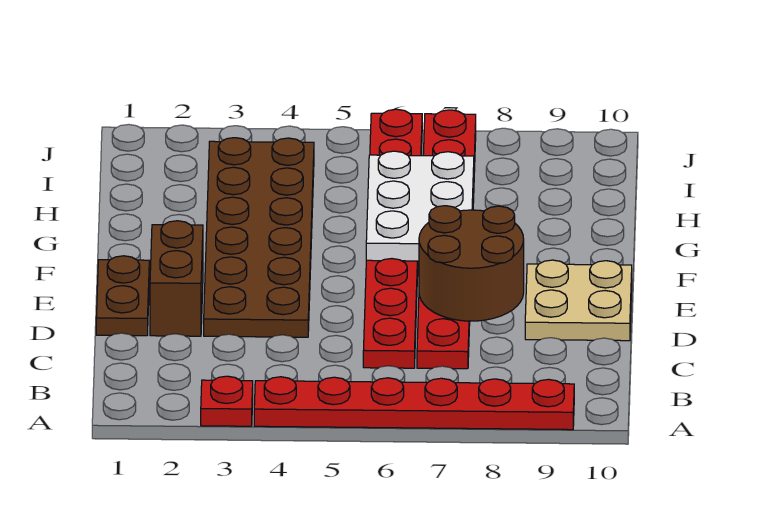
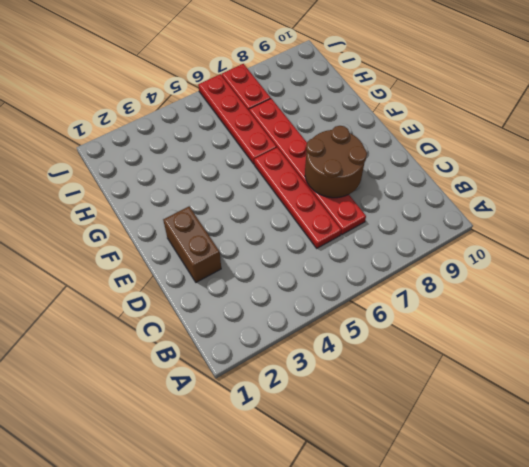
red plate A3 level 1 -> none
red plate A4:A9 level 1 -> none
brown plate D1:E1 level 1 -> none
brown plate D3:I4 level 1 -> none
tan plate D9:E10 level 1 -> none
white plate F6:H7 level 2 -> none

